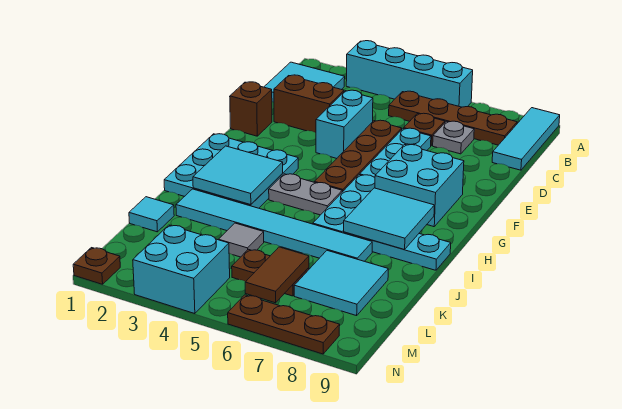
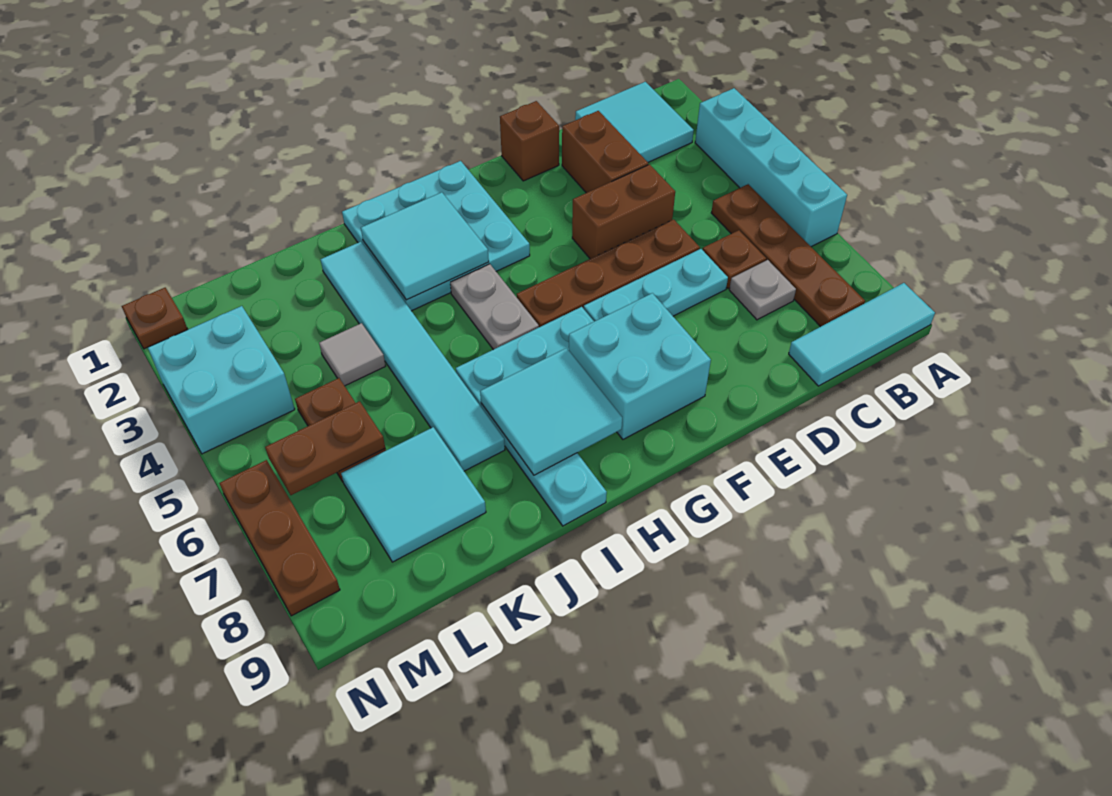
cyan brick D4:E4 level 1 -> brown brick D4:E4 level 1
cyan tile K1 level 1 -> none
brown tile L6:M6 level 2 -> brown plate L6:M6 level 2

